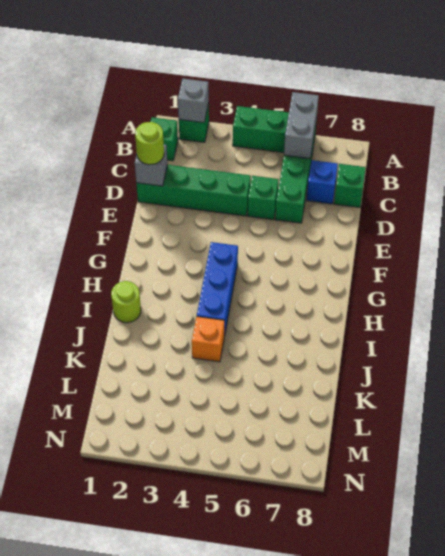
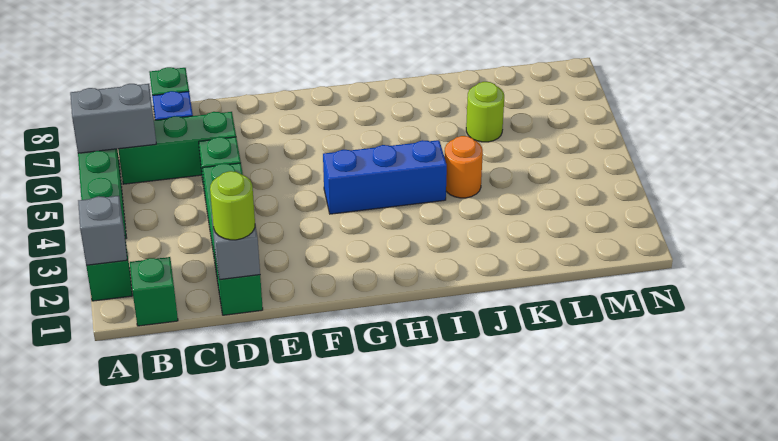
lime round brick I1 level 1 -> lime round brick K6 level 1
orange brick J4 level 1 -> orange round brick J4 level 1

